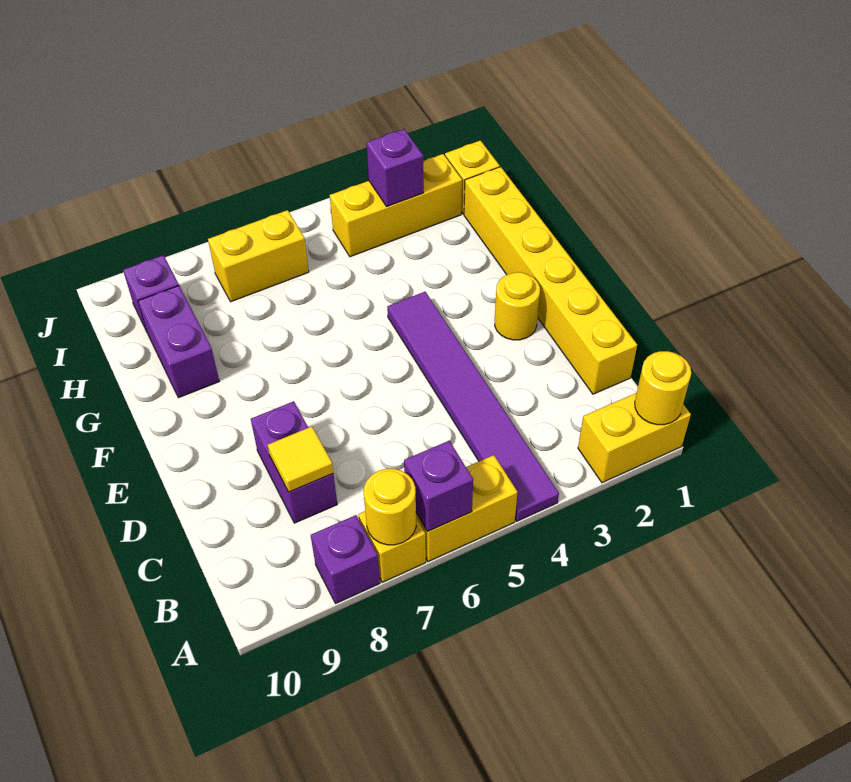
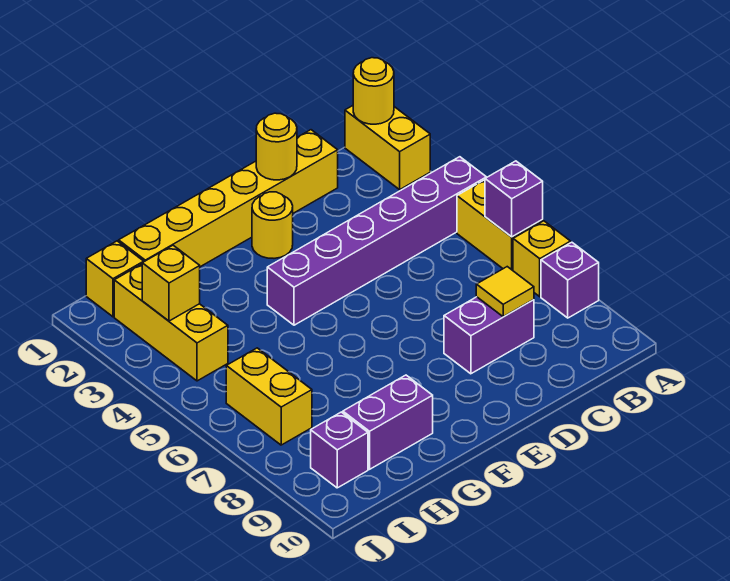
purple tile A4:F4 level 1 -> purple brick A4:F4 level 1
yellow round brick A7 level 2 -> yellow round brick D1 level 2
purple brick I3 level 2 -> yellow brick I3 level 2

